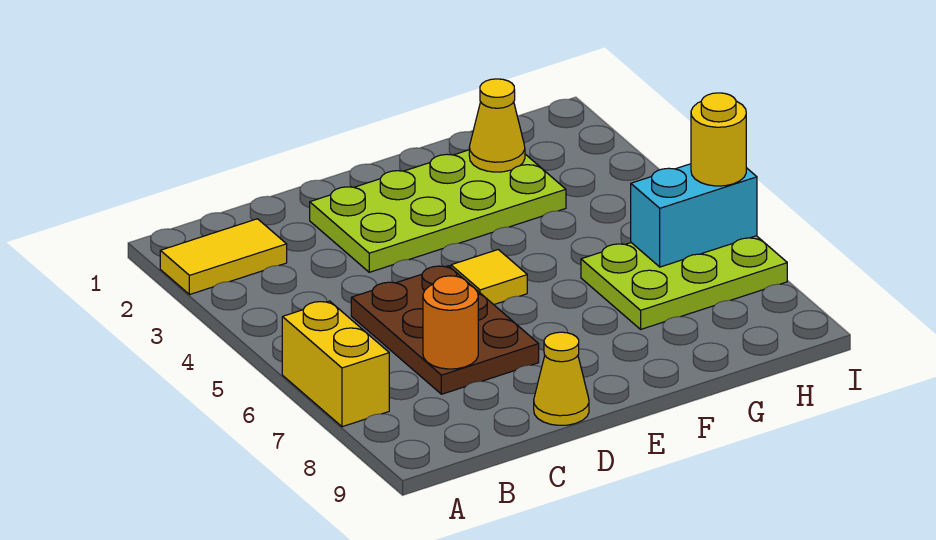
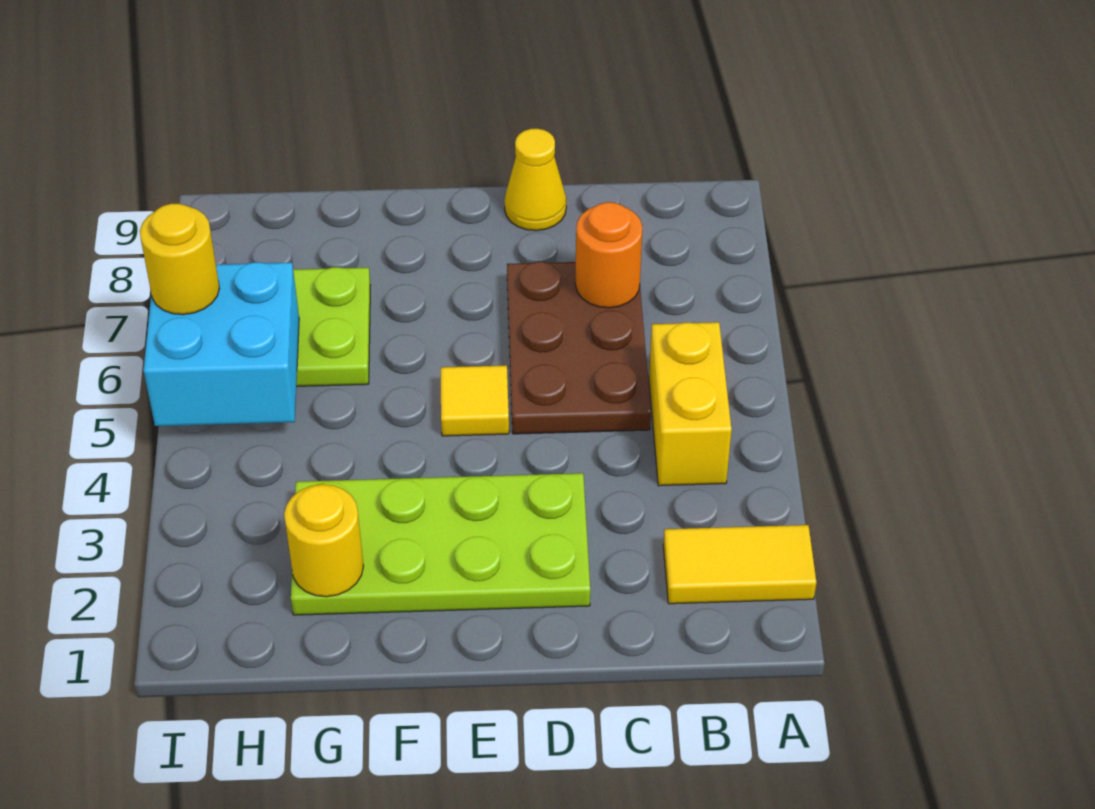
yellow brick A6:A7 level 1 -> yellow brick B4:B5 level 1
yellow cone G2 level 2 -> yellow round brick G2 level 2
cyan brick H6:I6 level 2 -> cyan brick H5:I6 level 2

